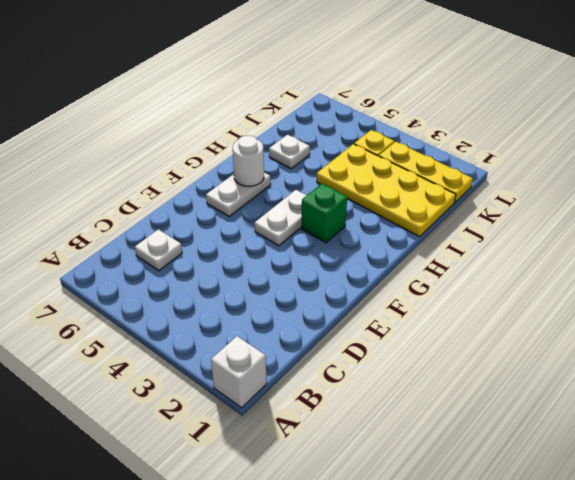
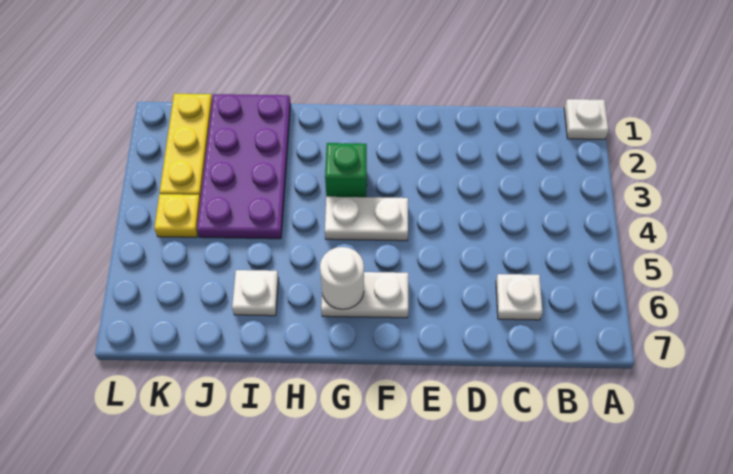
white brick A1 level 1 -> white plate A1 level 1
yellow plate I1:J4 level 1 -> purple plate I1:J4 level 1

